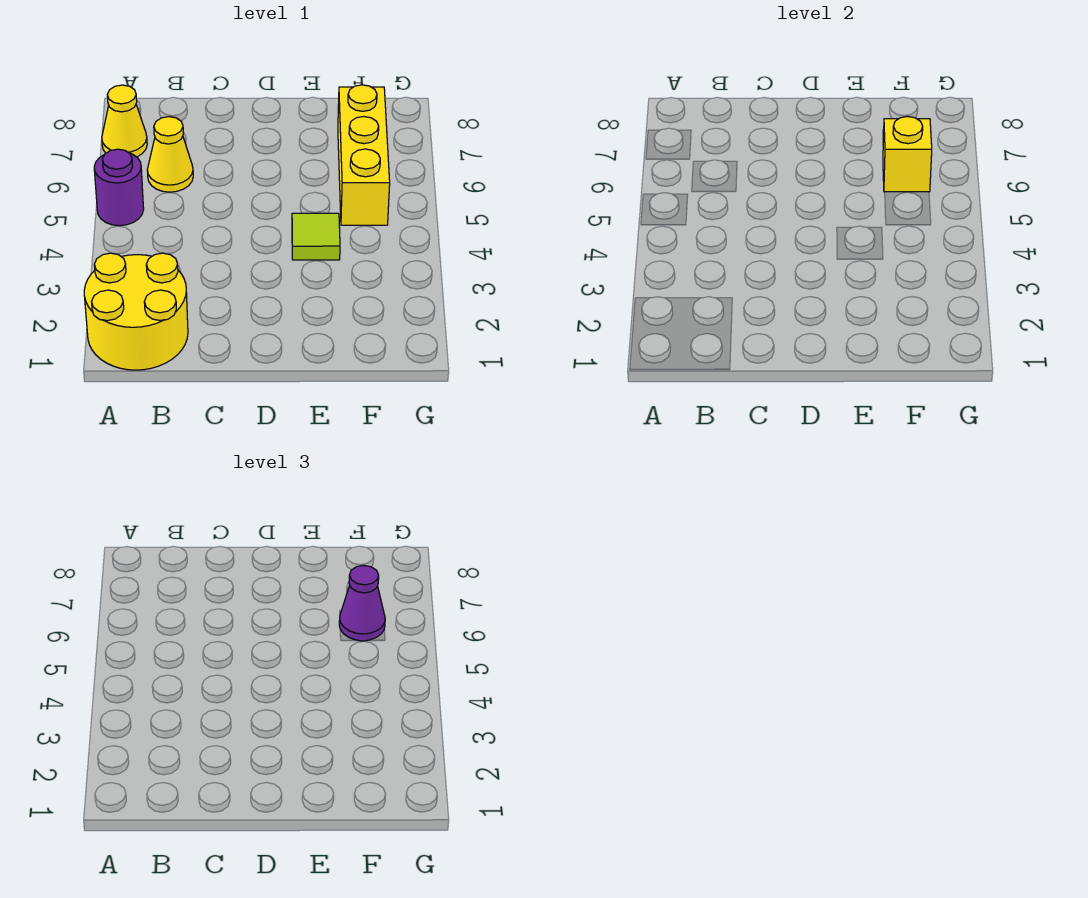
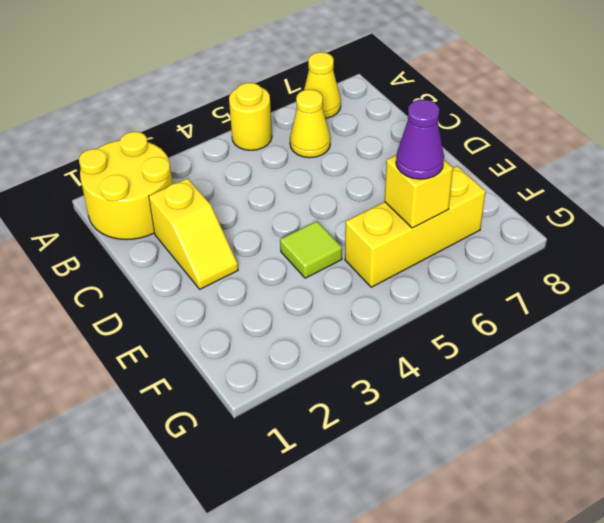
purple round brick A5 level 1 -> yellow round brick A5 level 1
none -> yellow slope C2:D2 level 1 top C

